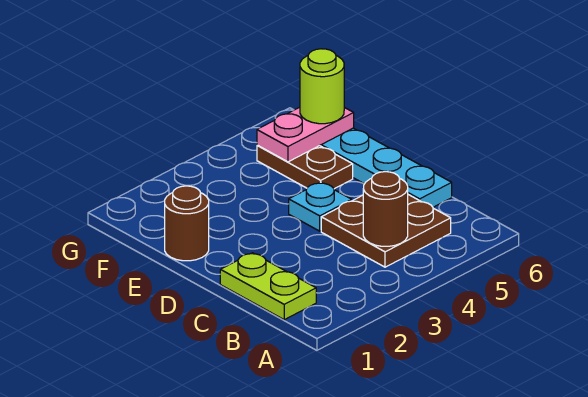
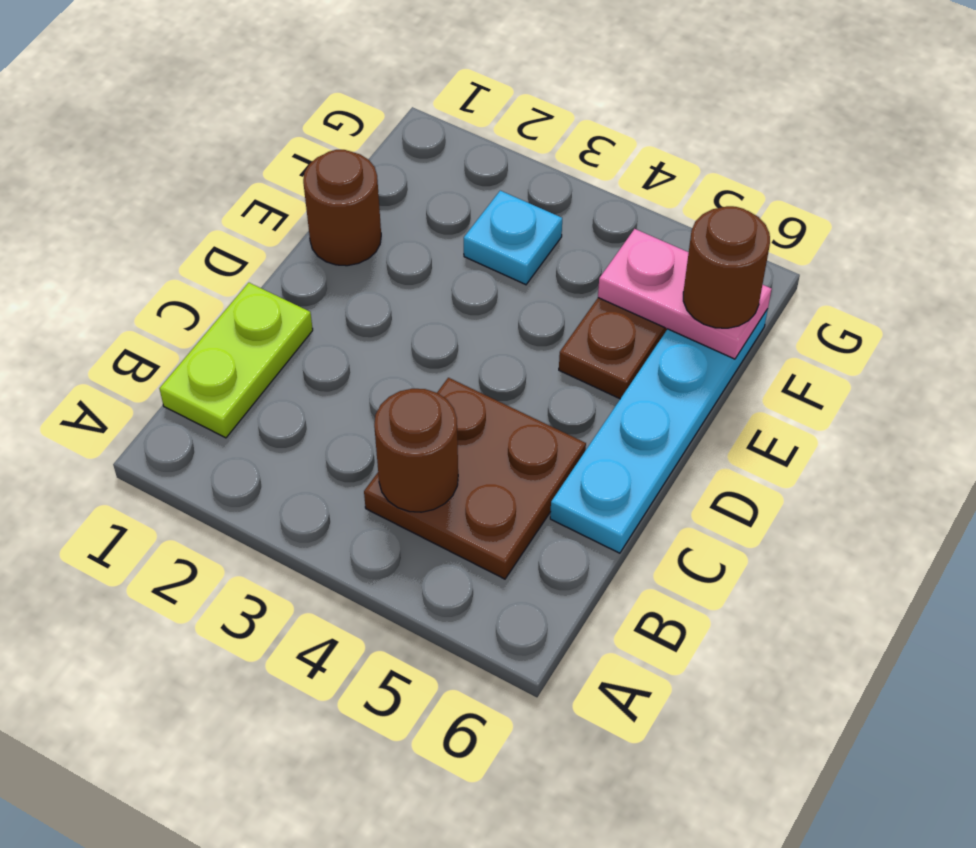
cyan plate D4 level 1 -> cyan plate F3 level 1
lime round brick F6 level 3 -> brown round brick F6 level 3

